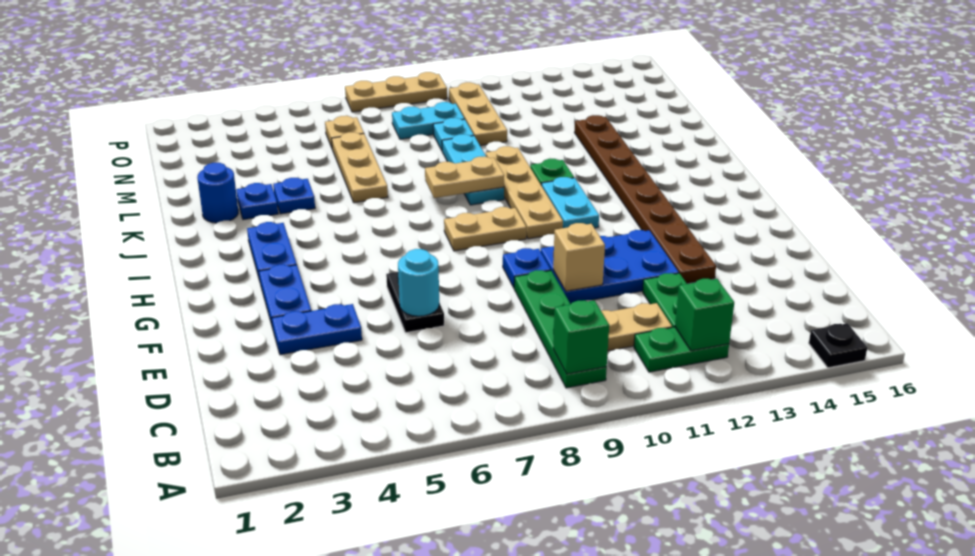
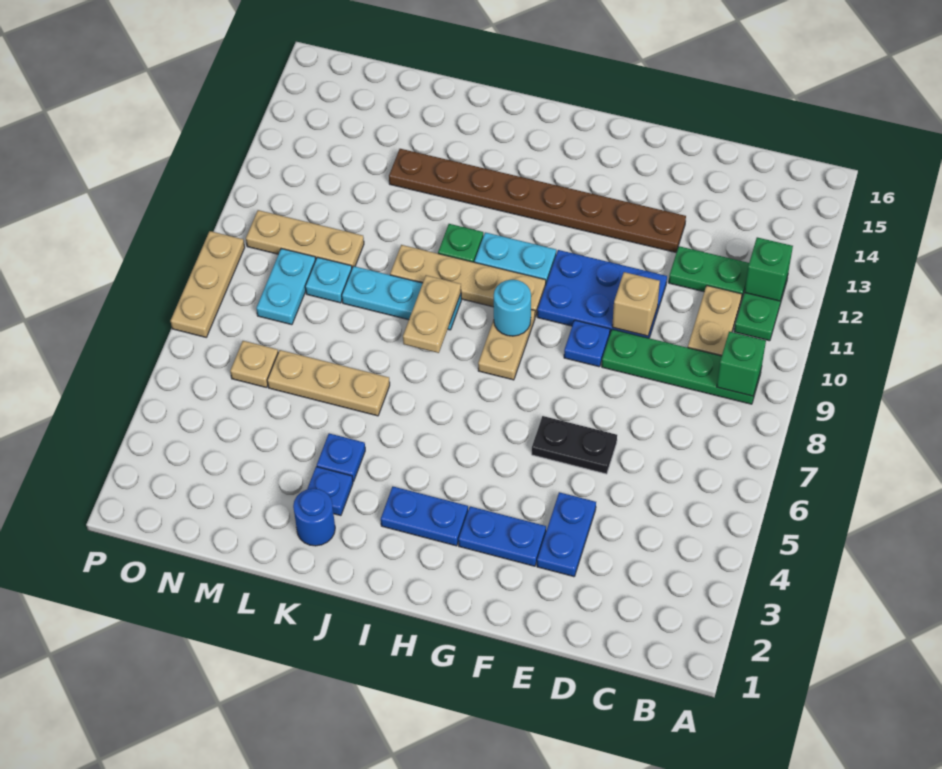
black plate A15 level 1 -> none
cyan round brick E6 level 2 -> cyan round brick H9 level 2
blue plate E10:F12 level 1 -> blue plate E10:G11 level 1

